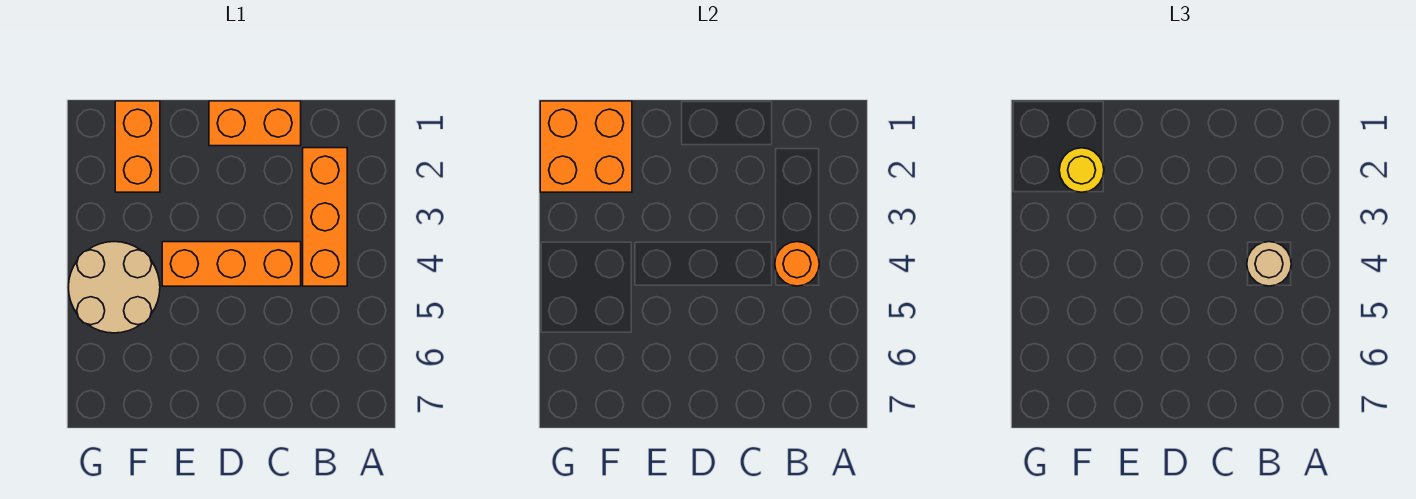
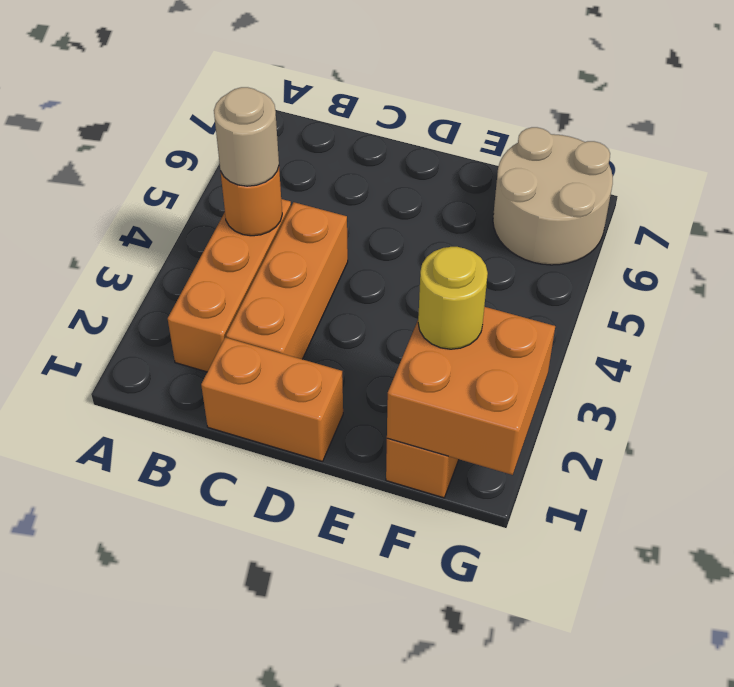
orange brick C4:E4 level 1 -> orange brick C2:C4 level 1
tan round brick F4:G5 level 1 -> tan round brick F6:G7 level 1

